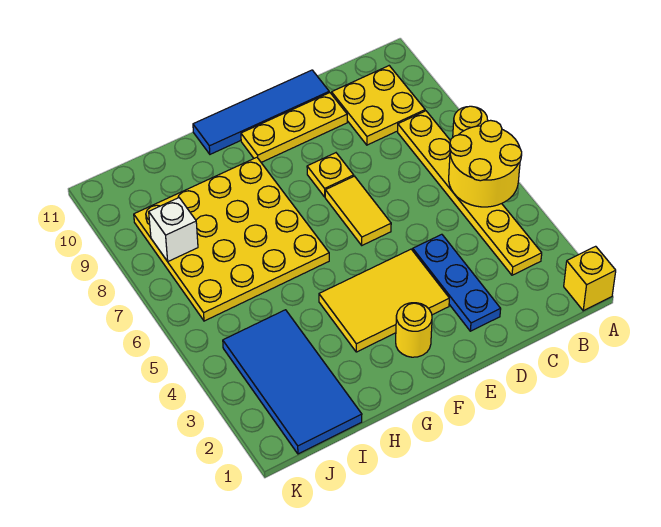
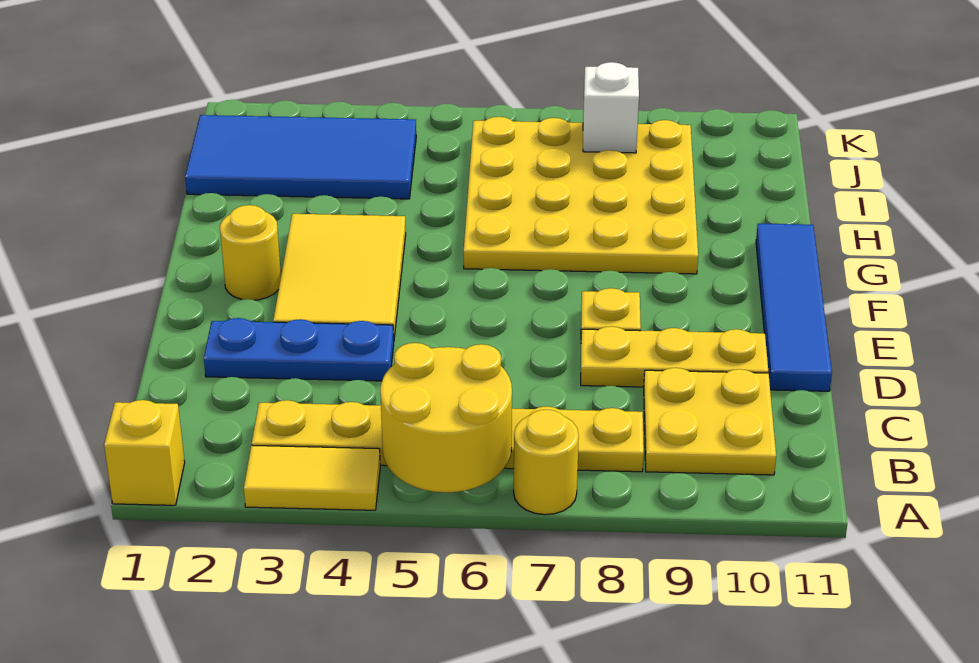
yellow plate D10:F10 level 1 -> yellow plate D8:D10 level 1
yellow tile E6:E7 level 1 -> yellow tile A3:A4 level 1

